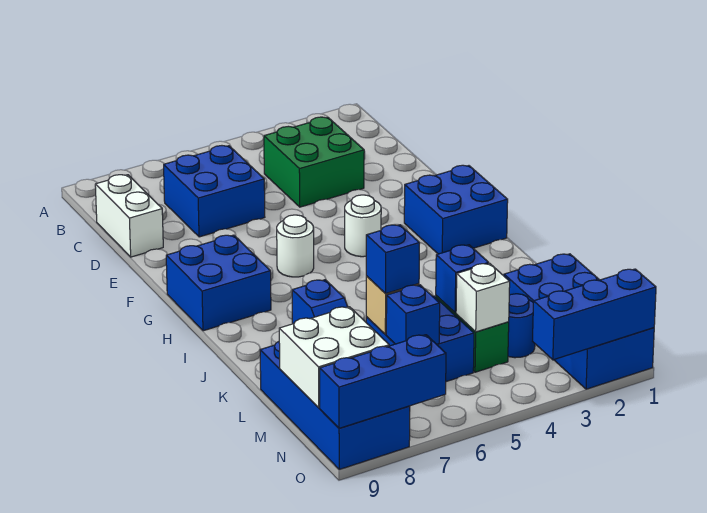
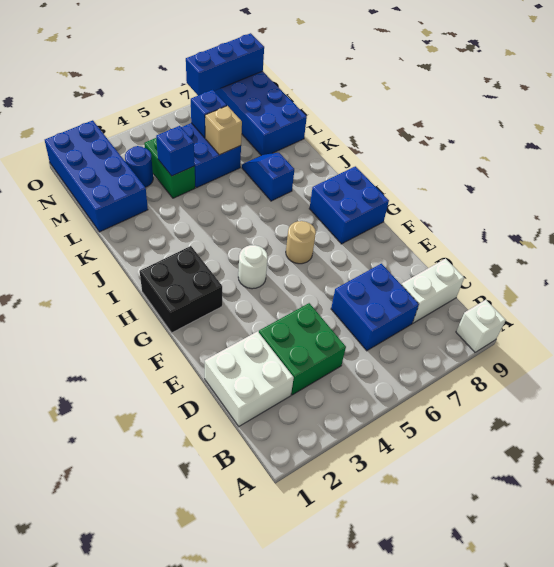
white brick C9:D9 level 1 -> white brick C8:C9 level 1
blue brick G1:H2 level 1 -> black brick G1:H2 level 1
white round brick G6 level 1 -> tan round brick G6 level 1
blue brick L6 level 3 -> none
white brick M4 level 2 -> white brick A9 level 1
white brick M8:N9 level 2 -> white brick C1:D2 level 1
blue brick O1:O3 level 2 -> none

